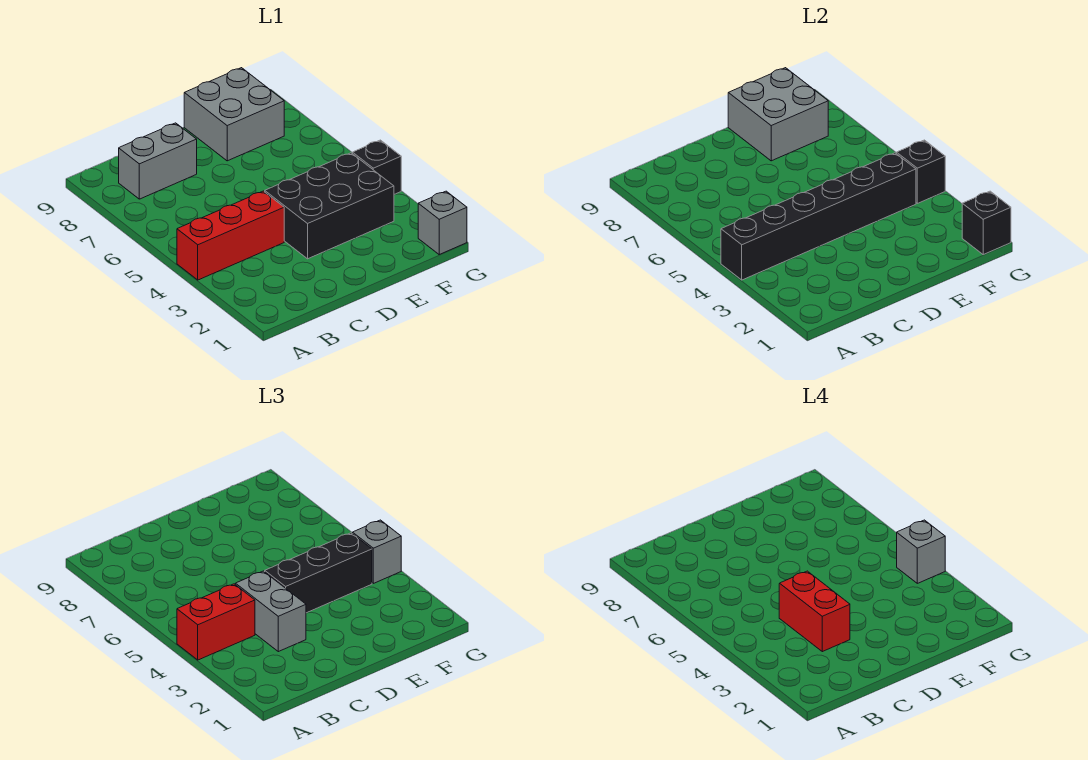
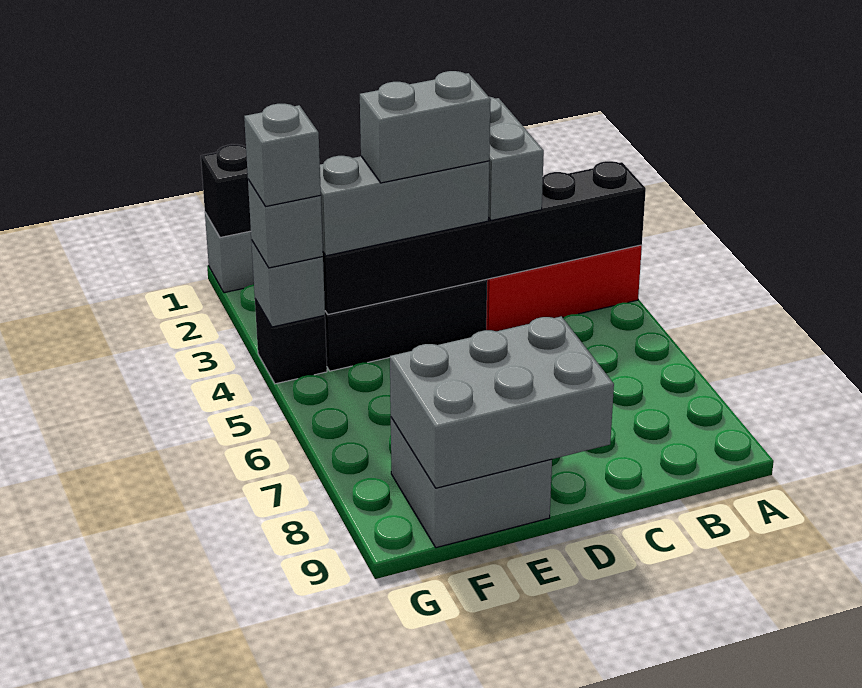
red brick A4:B4 level 3 -> none
grey brick B8:C8 level 1 -> grey brick D4:E4 level 4
red brick C3:C4 level 4 -> none
black brick D4:F4 level 3 -> grey brick D4:F4 level 3
grey brick E8:F9 level 2 -> grey brick D8:F9 level 2
black brick G4 level 2 -> grey brick G4 level 2

